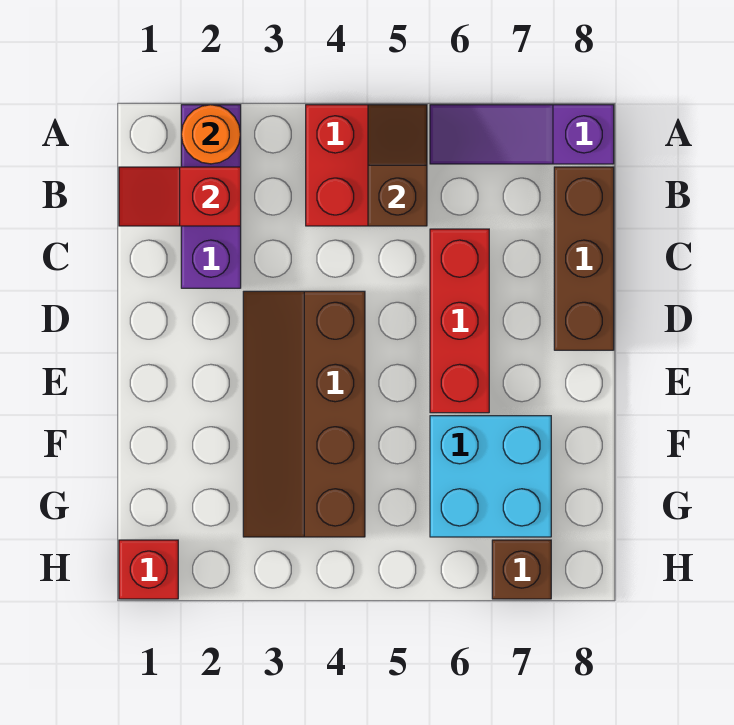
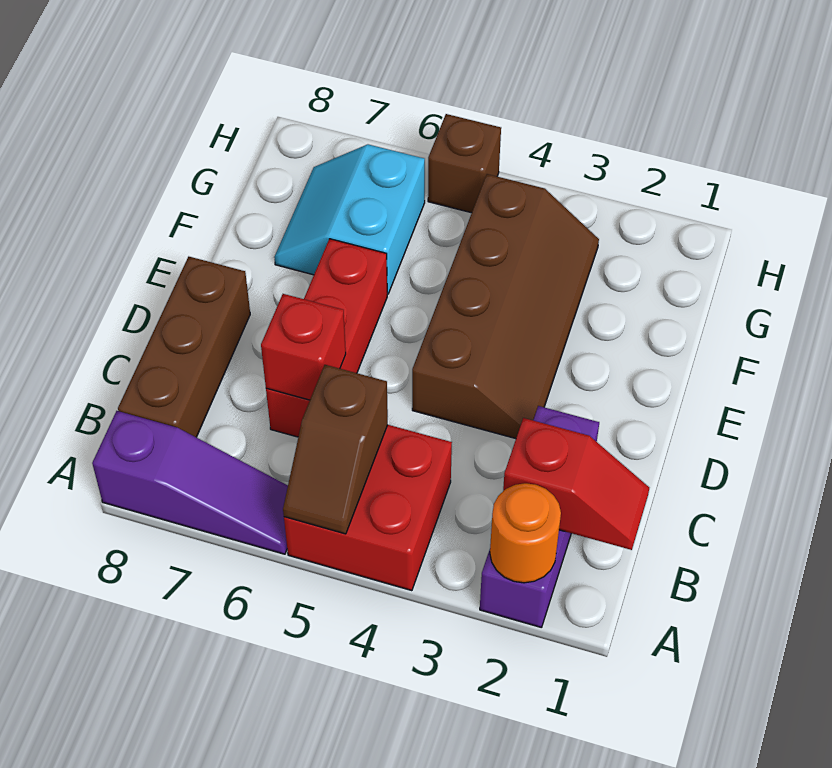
cyan brick F6:G7 level 1 -> cyan slope F6:G7 level 1 top 6
red brick H1 level 1 -> red brick C6 level 2
brown brick H7 level 1 -> brown brick H5 level 1

